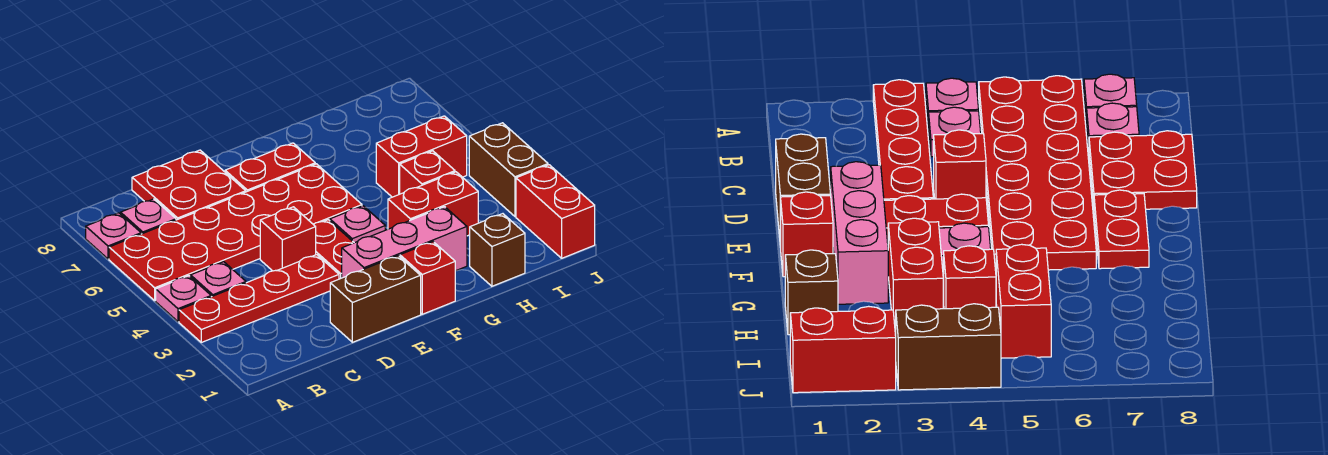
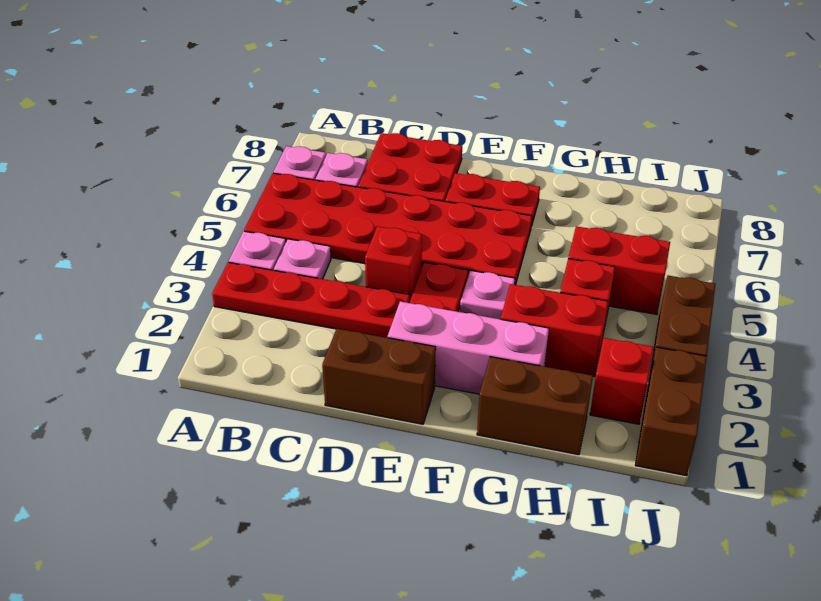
red brick F1 level 1 -> red brick I2 level 1
brown brick H1 level 1 -> brown brick G1:H1 level 1
red brick J1:J2 level 1 -> brown brick J1:J2 level 1

